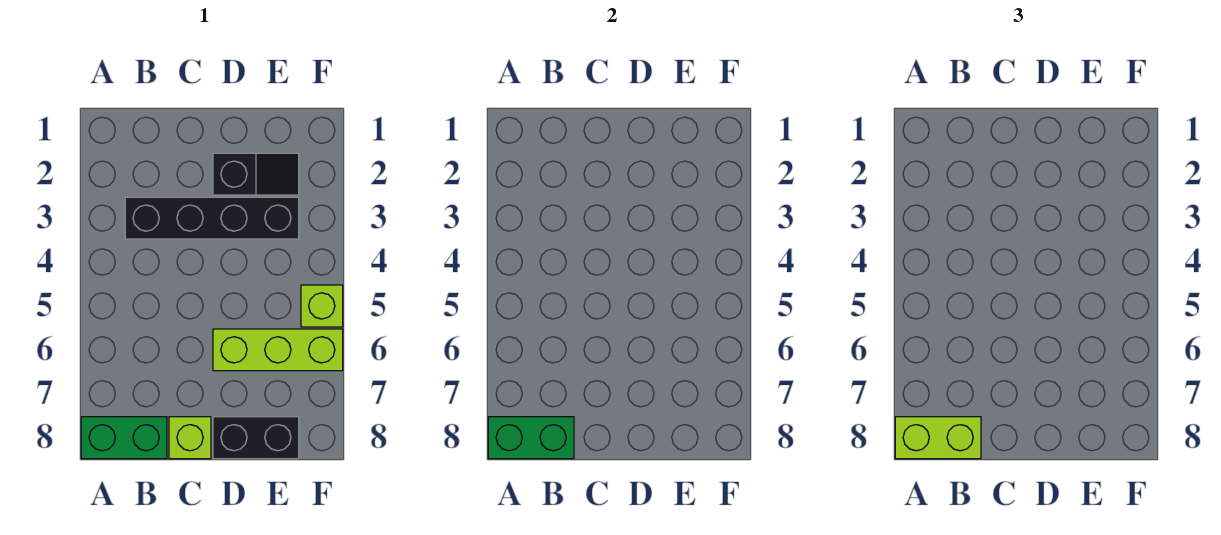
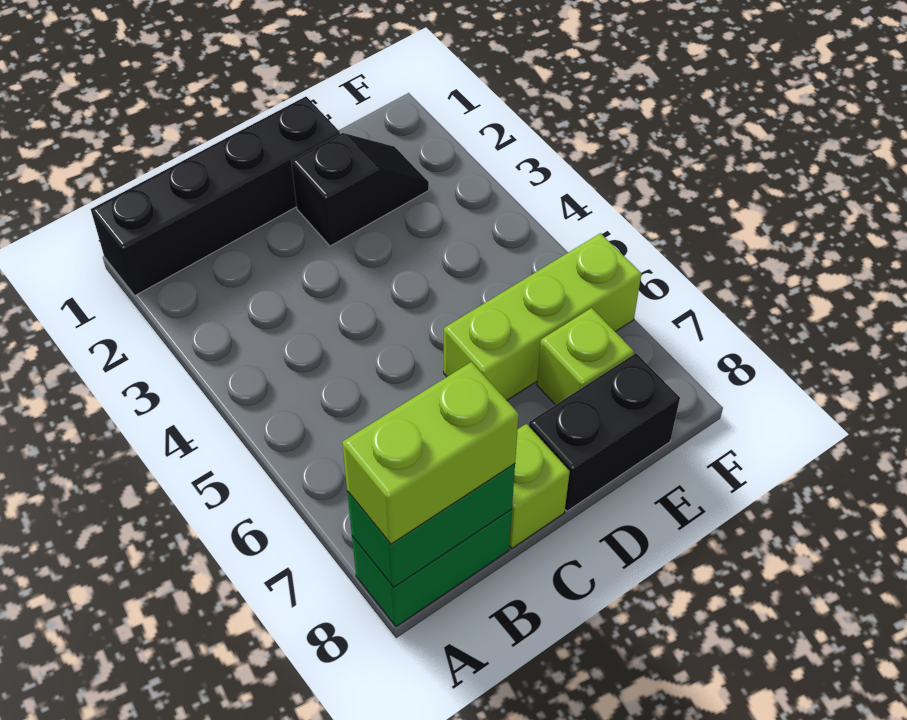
black brick B3:E3 level 1 -> black brick A1:D1 level 1
lime brick F5 level 1 -> lime brick E7 level 1

